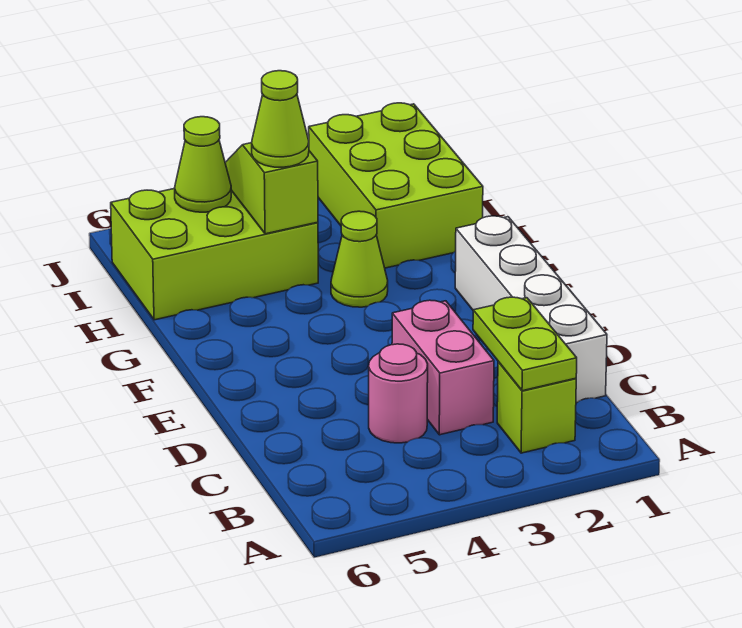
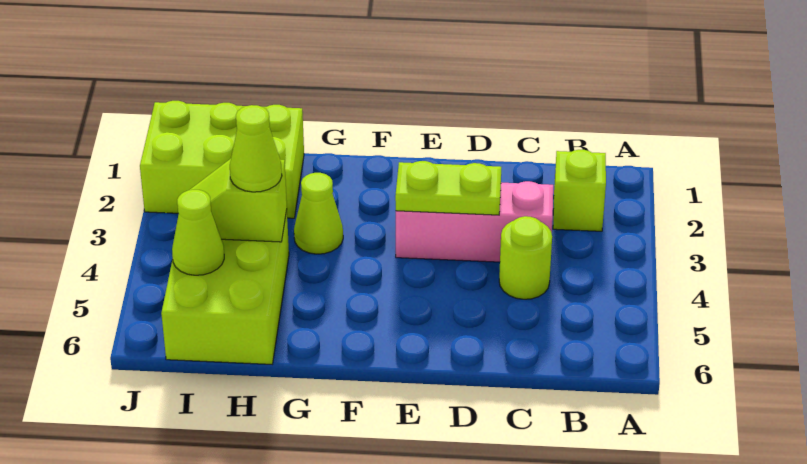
lime plate B2:C2 level 2 -> lime plate D3:E3 level 2
white brick C1:F1 level 1 -> none
pink brick C3:D3 level 1 -> pink brick C3:E3 level 1
pink round brick C4 level 1 -> lime round brick C4 level 1

